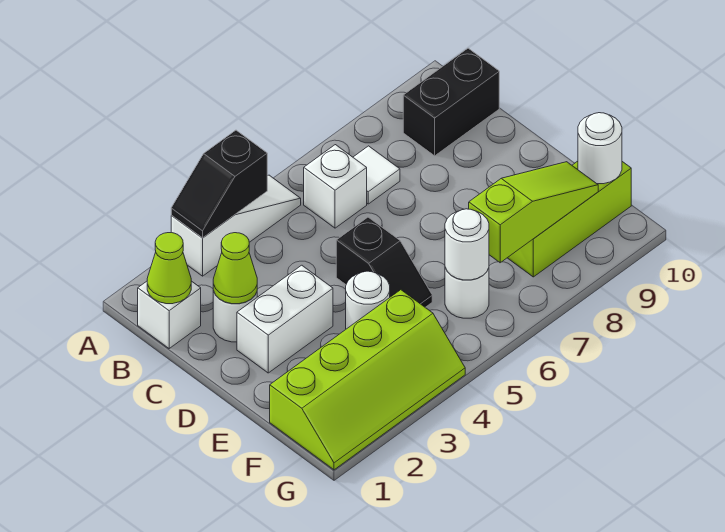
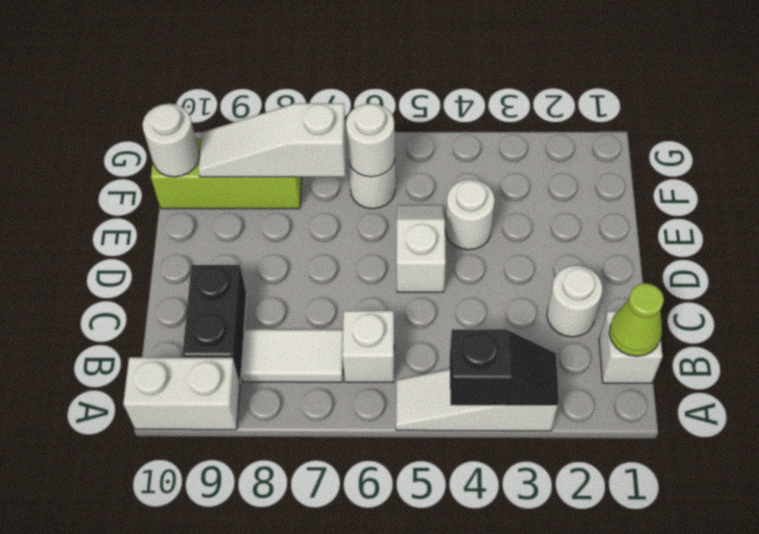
white tile B7 level 1 -> white tile B7:B8 level 1
black brick B9:B10 level 1 -> black brick B9:C9 level 1
lime cone C2 level 2 -> none
white brick D2:D3 level 1 -> white brick A9:A10 level 1
black slope D5:E5 level 1 top D -> white slope D5:E5 level 1 top D
lime slope F1:G4 level 1 top F -> none
lime slope F7:F9 level 2 top 7 -> white slope F7:F9 level 2 top 7

